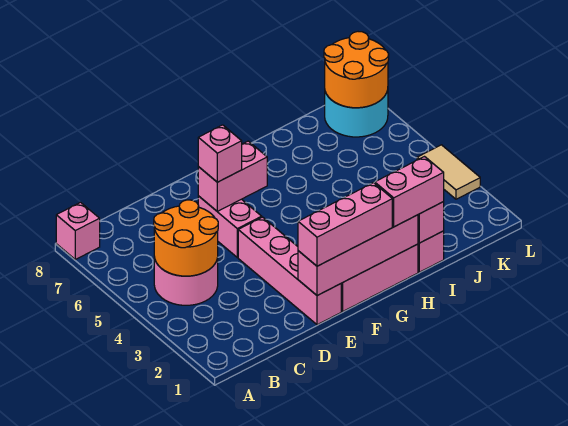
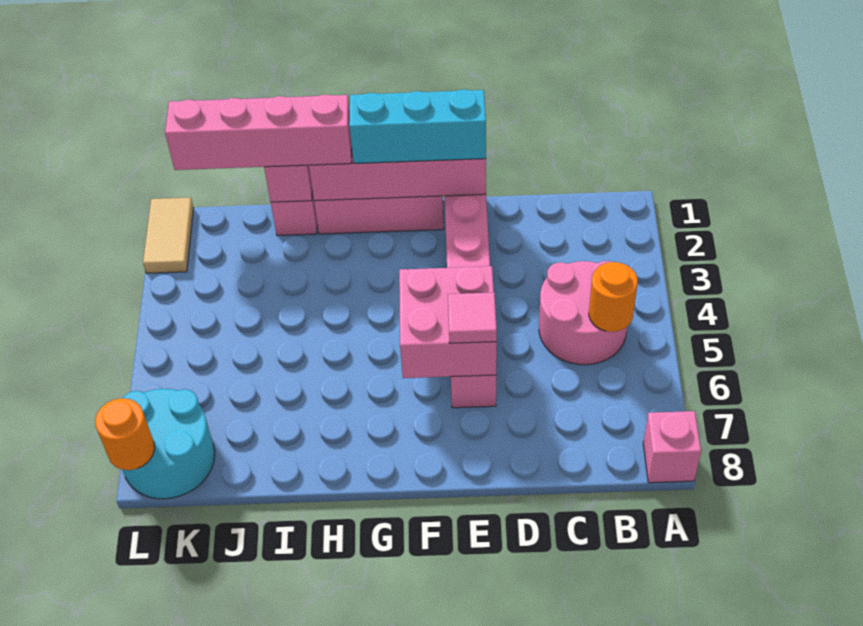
orange round brick B4:C5 level 2 -> orange round brick B5 level 2
pink brick E1:G1 level 3 -> cyan brick E1:G1 level 3
pink brick E6:F6 level 2 -> pink brick E5:F6 level 2
pink brick E6 level 3 -> pink tile E6 level 3
pink brick H1:I1 level 3 -> pink brick H1:K1 level 3
orange round brick K7:L8 level 2 -> orange round brick L8 level 2
tan tile L3:L4 level 1 -> tan tile L1:L2 level 1

